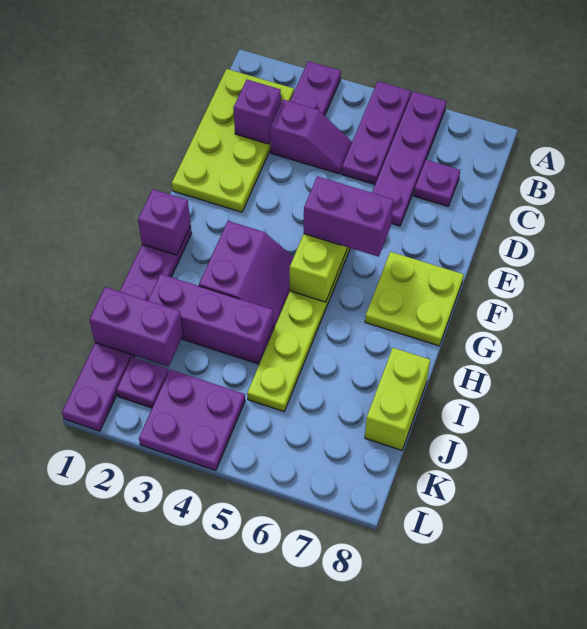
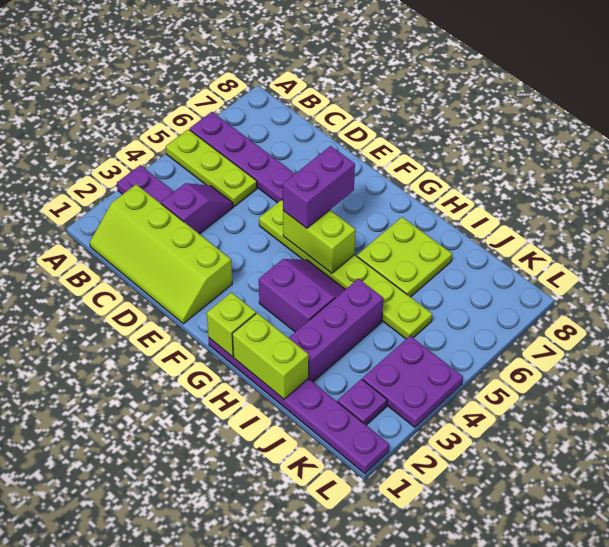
purple plate A5:C5 level 1 -> lime plate A5:C5 level 1
lime plate B1:E2 level 1 -> lime slope B1:E2 level 1 top 2
purple brick C2 level 2 -> none
purple plate C7 level 1 -> none
lime plate F7:G8 level 1 -> lime plate H6:I7 level 1
purple brick G1 level 2 -> lime brick G1 level 2
lime brick I8:J8 level 1 -> lime brick H1:I1 level 2
purple brick J1:J2 level 2 -> none

